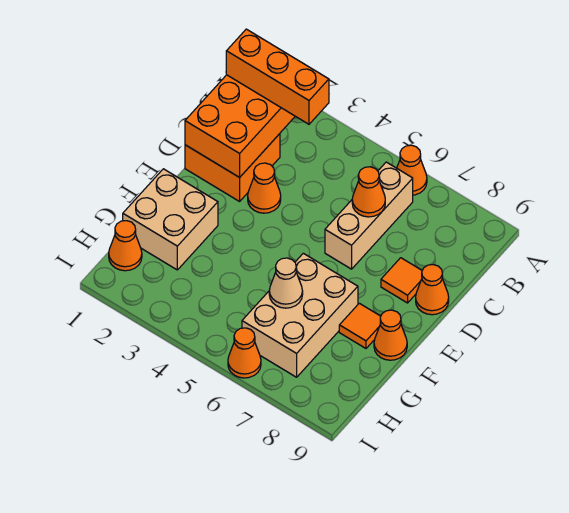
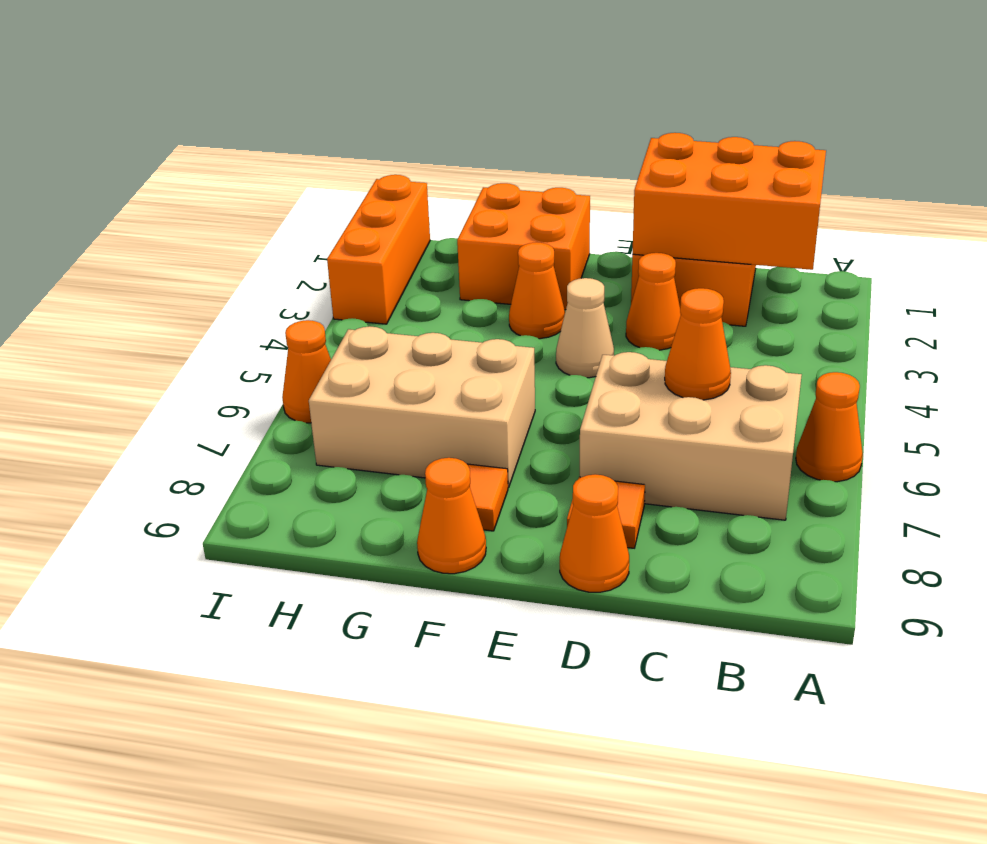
orange brick B1:B3 level 3 -> orange brick I1:I3 level 1
tan brick B6:D6 level 1 -> tan brick B6:D7 level 1
tan brick F1:G2 level 1 -> orange brick F1:G2 level 1
tan cone G6 level 2 -> tan cone E4 level 1
orange cone H1 level 1 -> orange cone F3 level 1

